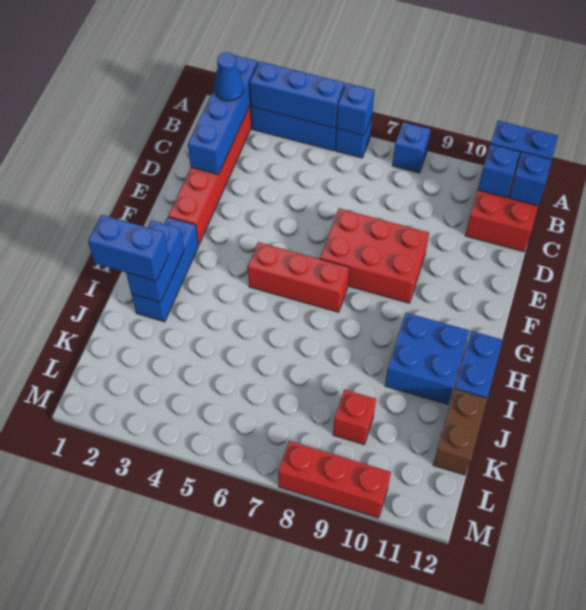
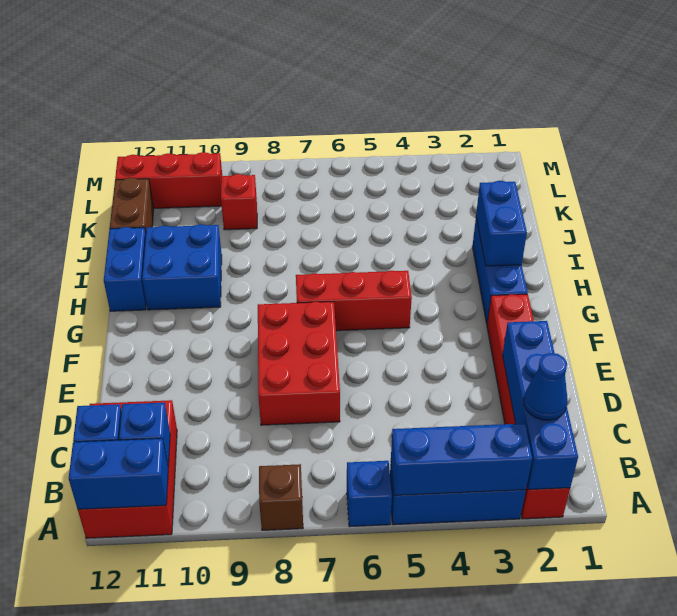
blue brick A6 level 2 -> none
blue brick A8 level 1 -> brown brick A8 level 1
red brick E7:F9 level 1 -> red brick D7:F8 level 1
blue brick I1:I2 level 3 -> none
red brick M8:M10 level 1 -> red brick L10:L12 level 1

